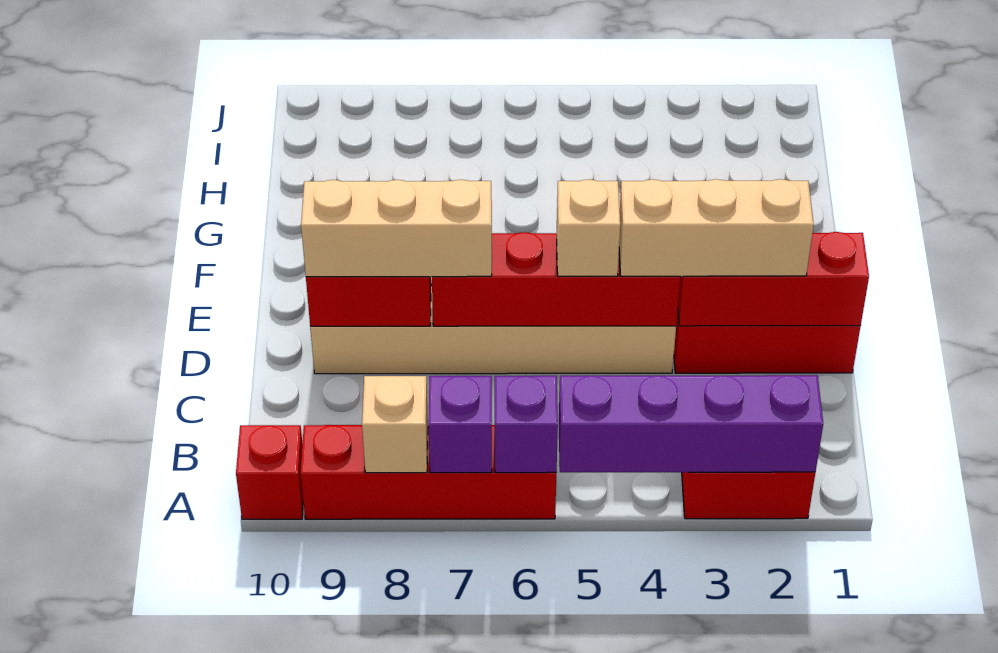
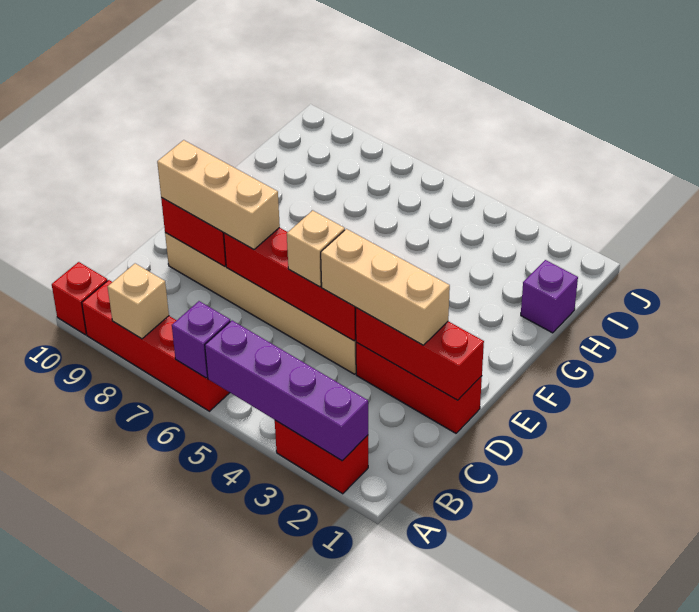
purple brick A7 level 2 -> purple brick H1 level 1

